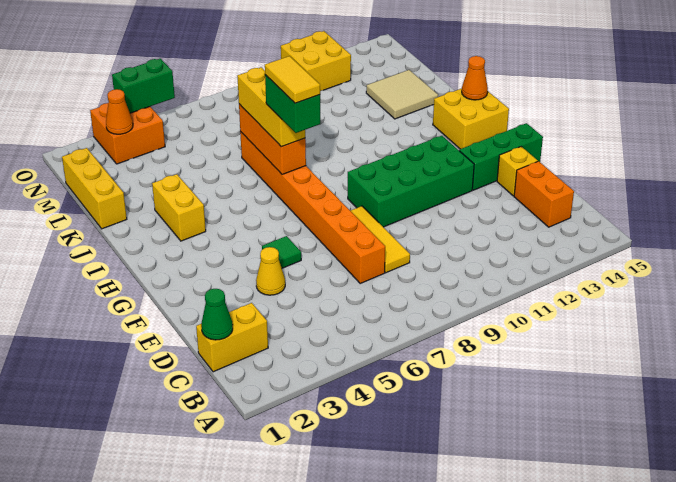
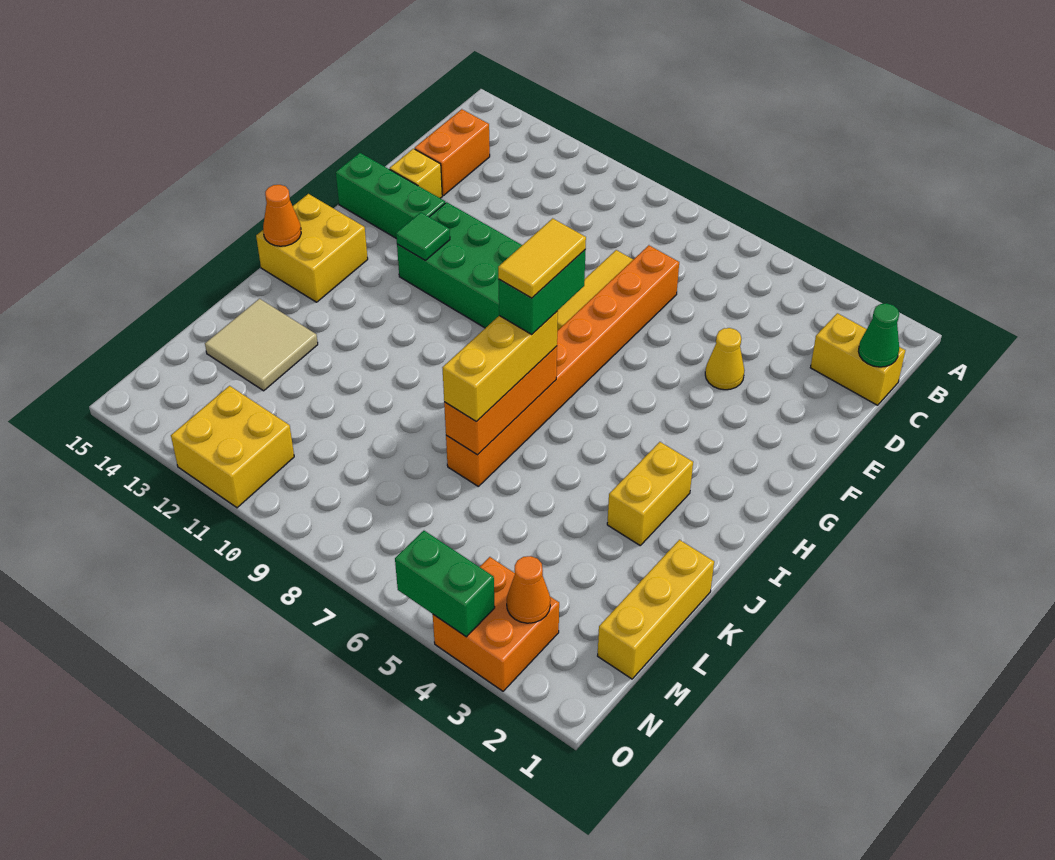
green tile F5 level 1 -> green tile G12 level 2

